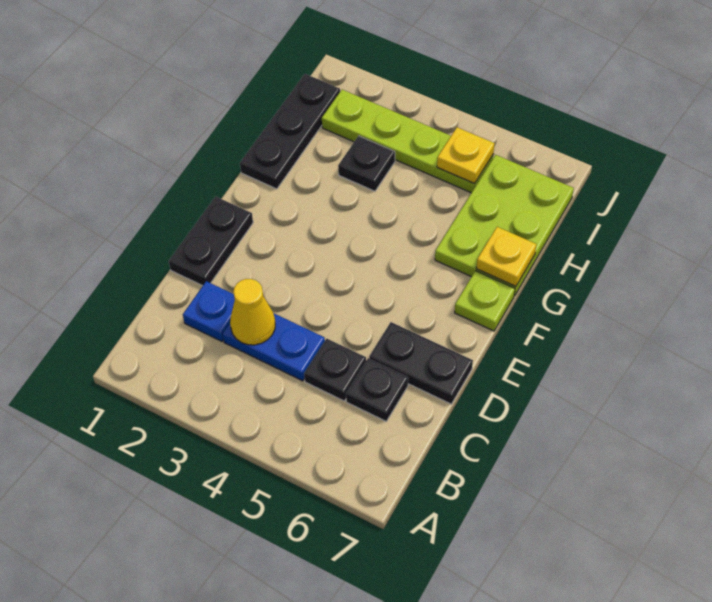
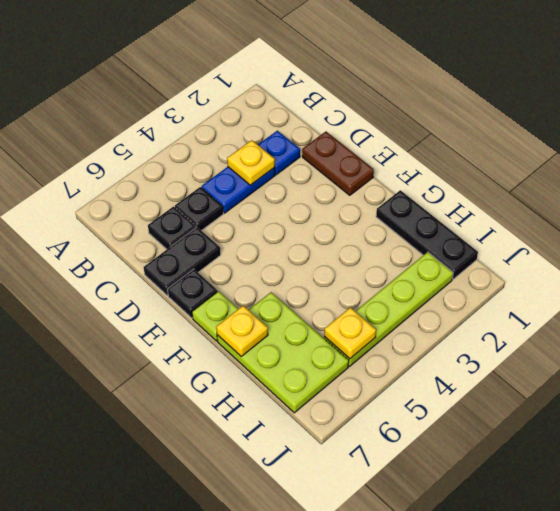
yellow cone C3 level 2 -> yellow plate C3 level 2
black plate D1:E1 level 1 -> brown plate D1:E1 level 1
black plate H3 level 1 -> black plate E7 level 1

